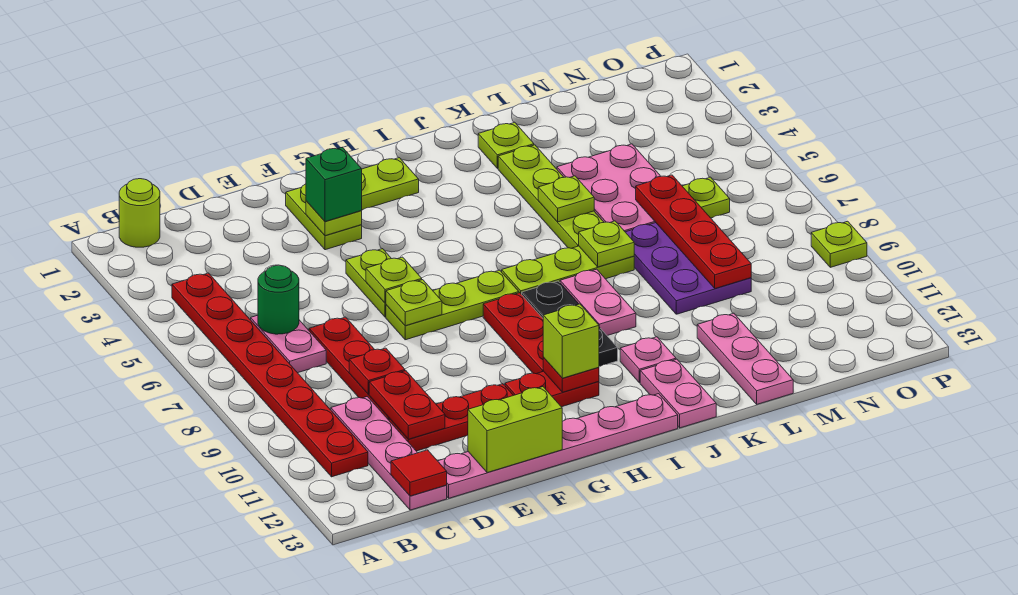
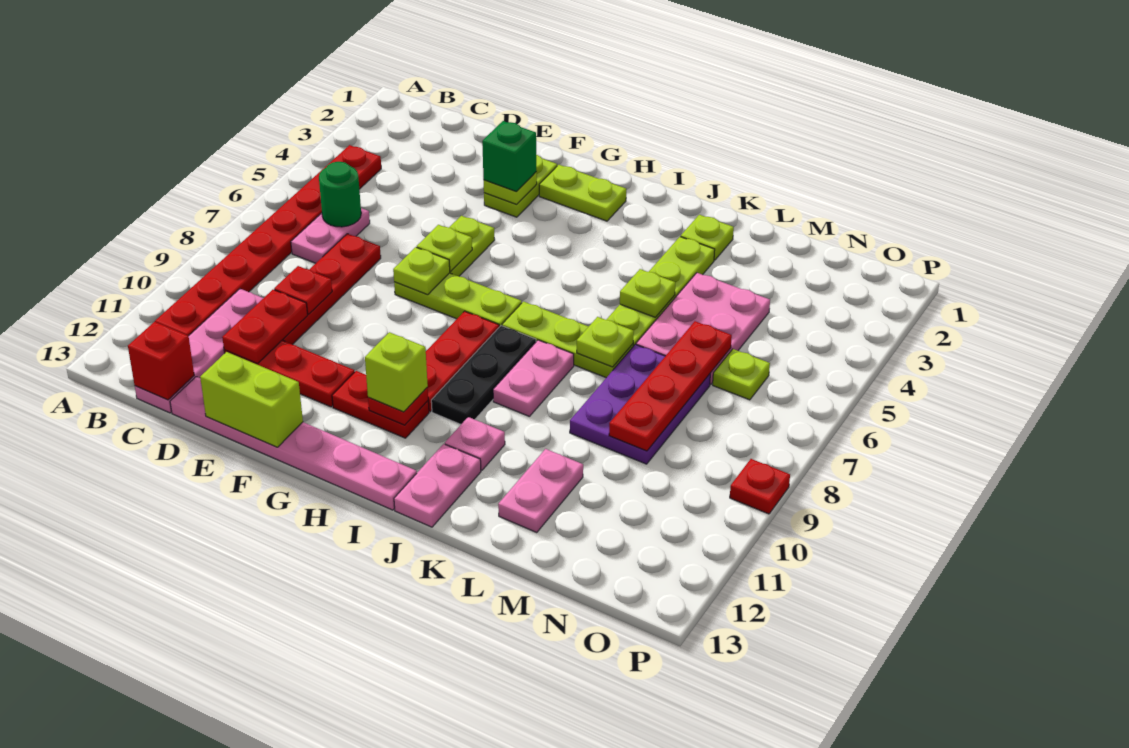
lime round brick B1 level 1 -> none
red tile C13 level 2 -> red brick C13 level 2
pink plate L11:L13 level 1 -> pink plate L11:L12 level 1
lime plate P9 level 1 -> red plate P9 level 1

